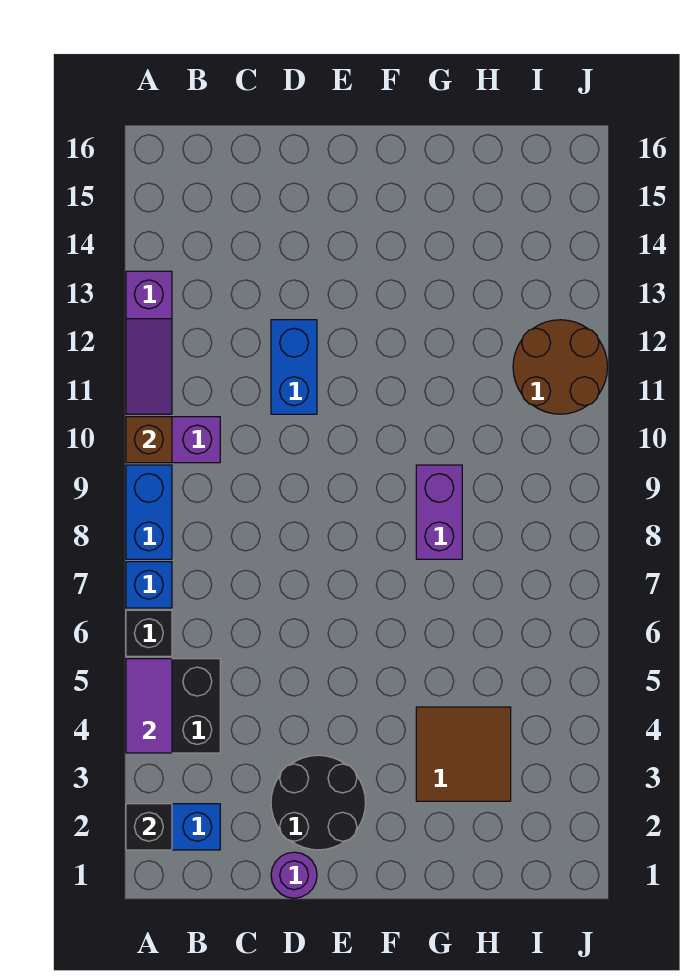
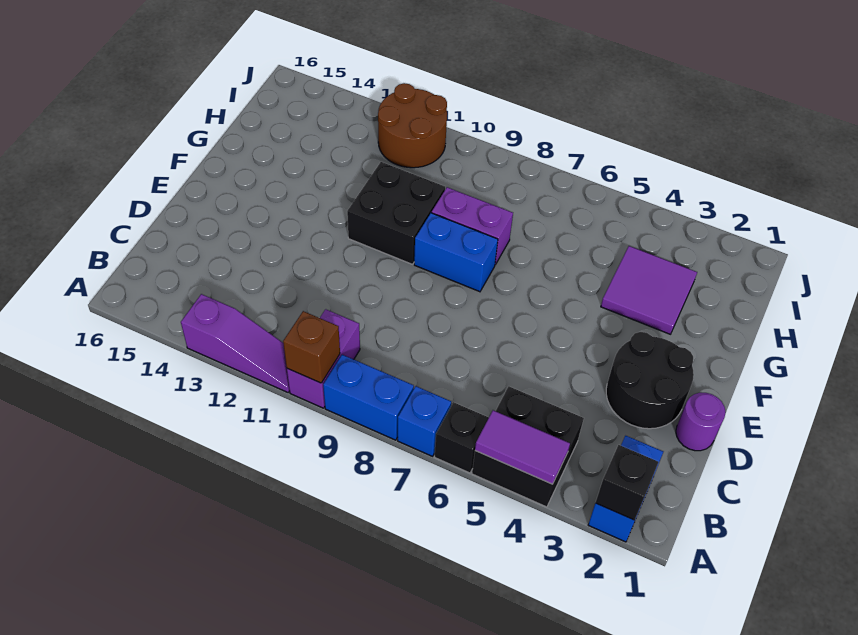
blue brick D11:D12 level 1 -> blue brick F8:F9 level 1
none -> black brick F10:G11 level 1
brown tile G3:H4 level 1 -> purple tile G3:H4 level 1

